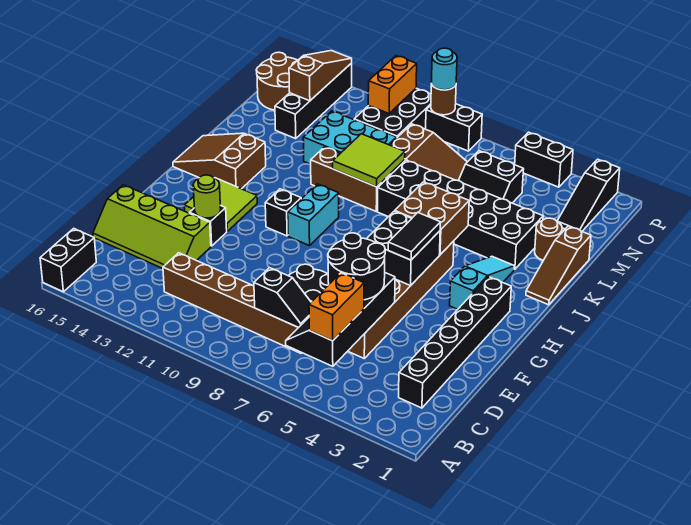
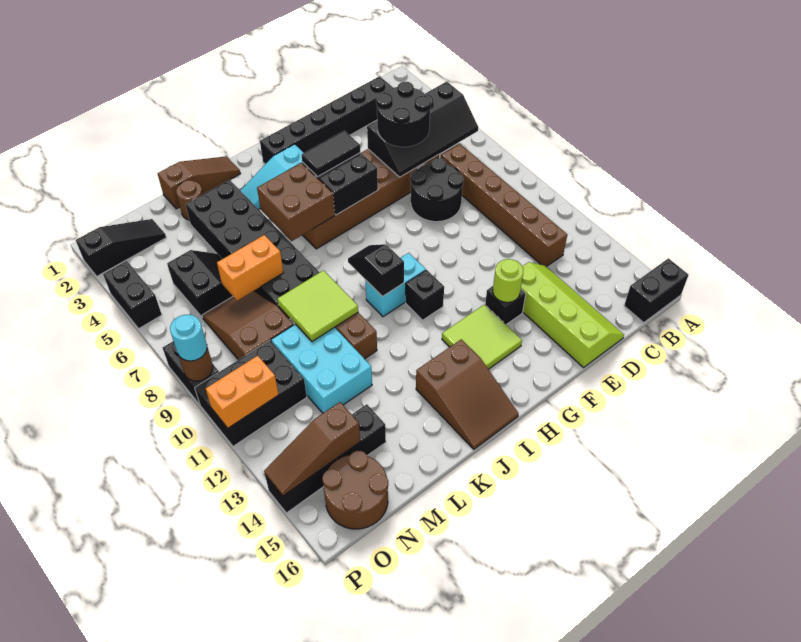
orange brick B5:C5 level 3 -> orange brick L7:M7 level 2
black slope C7:C8 level 2 top 8 -> black slope I9:I10 level 2 top 10

